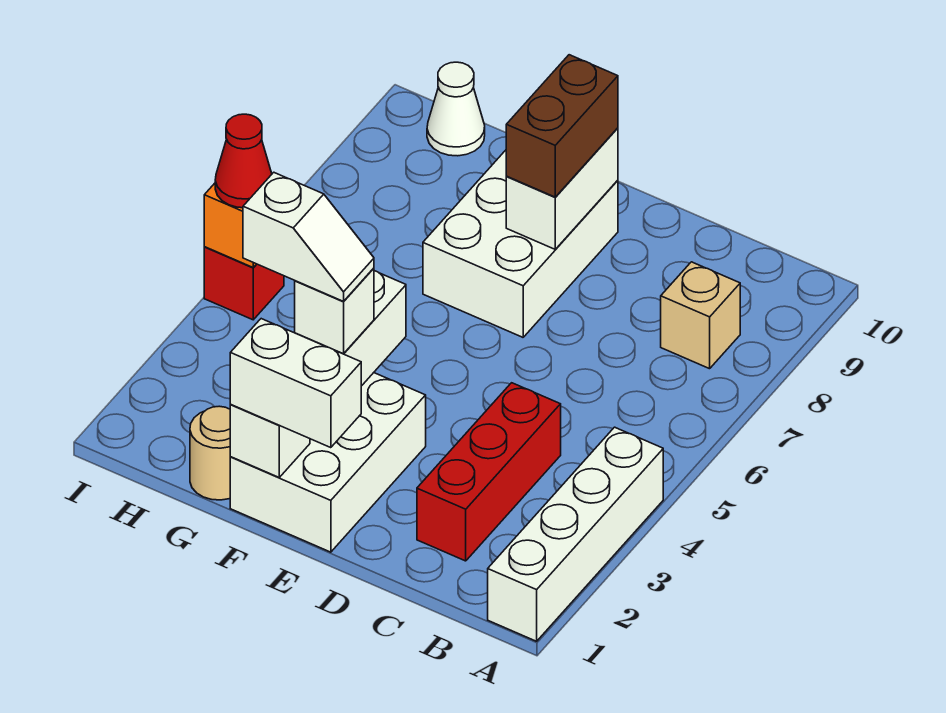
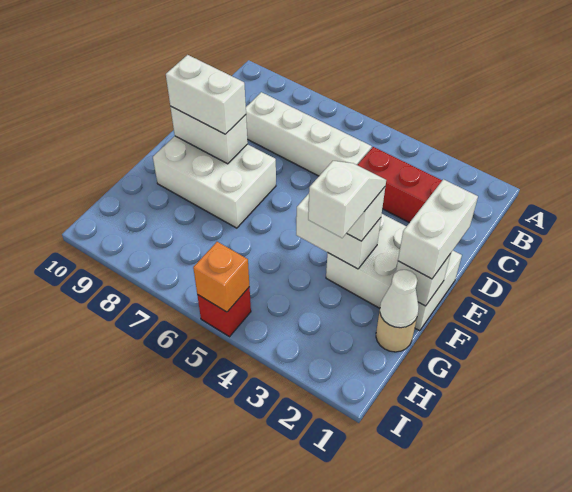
white brick A1:A4 level 1 -> white brick C5:C8 level 1
tan brick B8 level 1 -> none
brown brick E8:E9 level 3 -> white brick E8:E9 level 3
white cone H10 level 1 -> white cone G1 level 2
red cone I5 level 3 -> none

